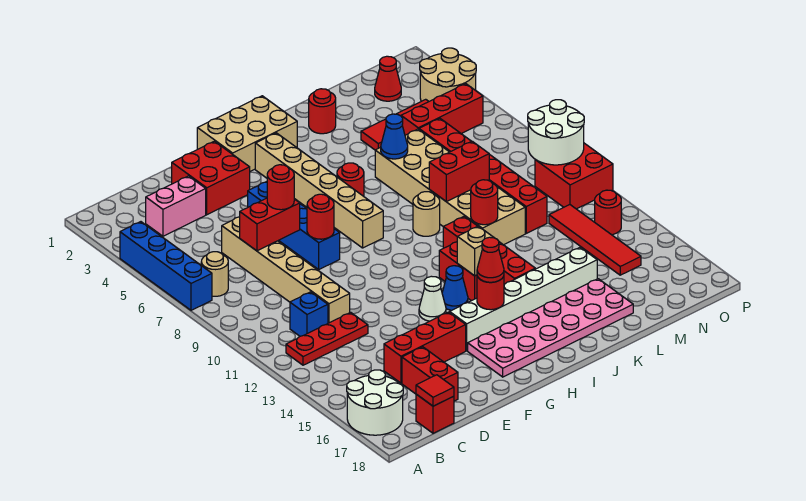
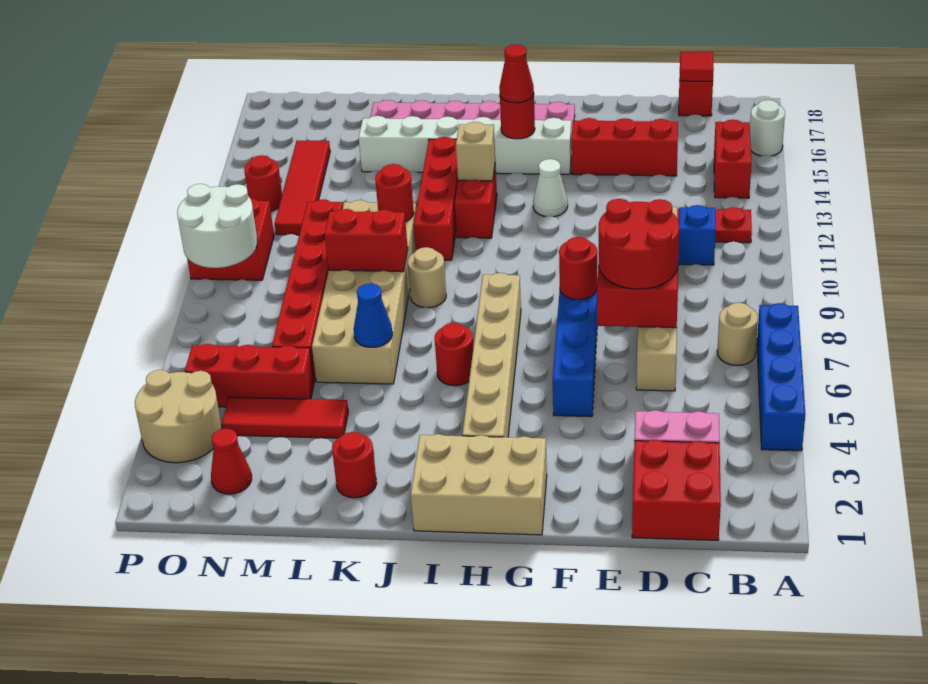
white round brick A16:B17 level 1 -> white round brick A16 level 1
red brick D16:D17 level 1 -> red brick B14:B15 level 1
red brick E2:F3 level 1 -> red brick C1:D2 level 1
red round brick E7 level 3 -> red round brick D7:E8 level 3
blue cone H13 level 1 -> none

